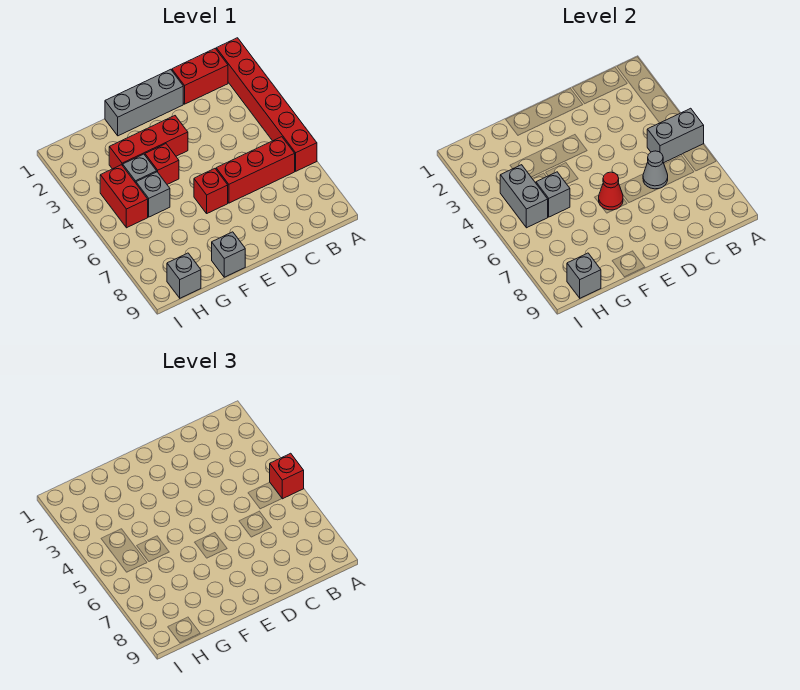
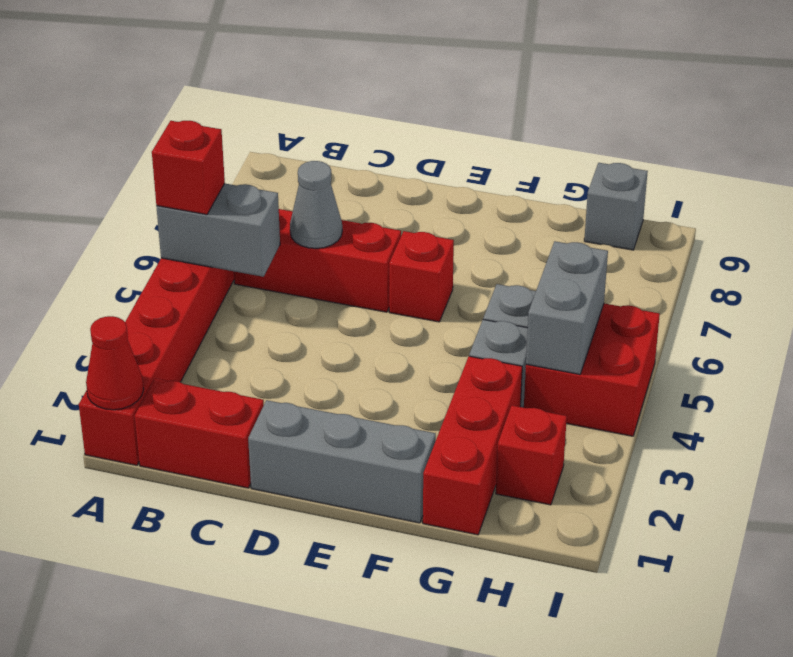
red brick E3:G3 level 1 -> red brick G1:G3 level 1
red cone E6 level 2 -> red cone A1 level 2
red brick F4 level 1 -> red brick H2 level 1
grey brick F9 level 1 -> none
grey brick G5 level 2 -> none
red brick H4:H5 level 1 -> red brick H4:I5 level 1
grey brick H9 level 2 -> none

